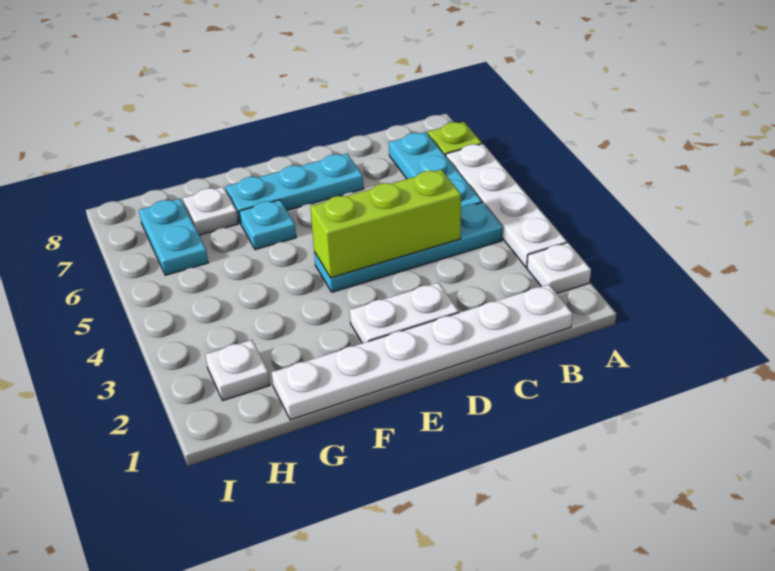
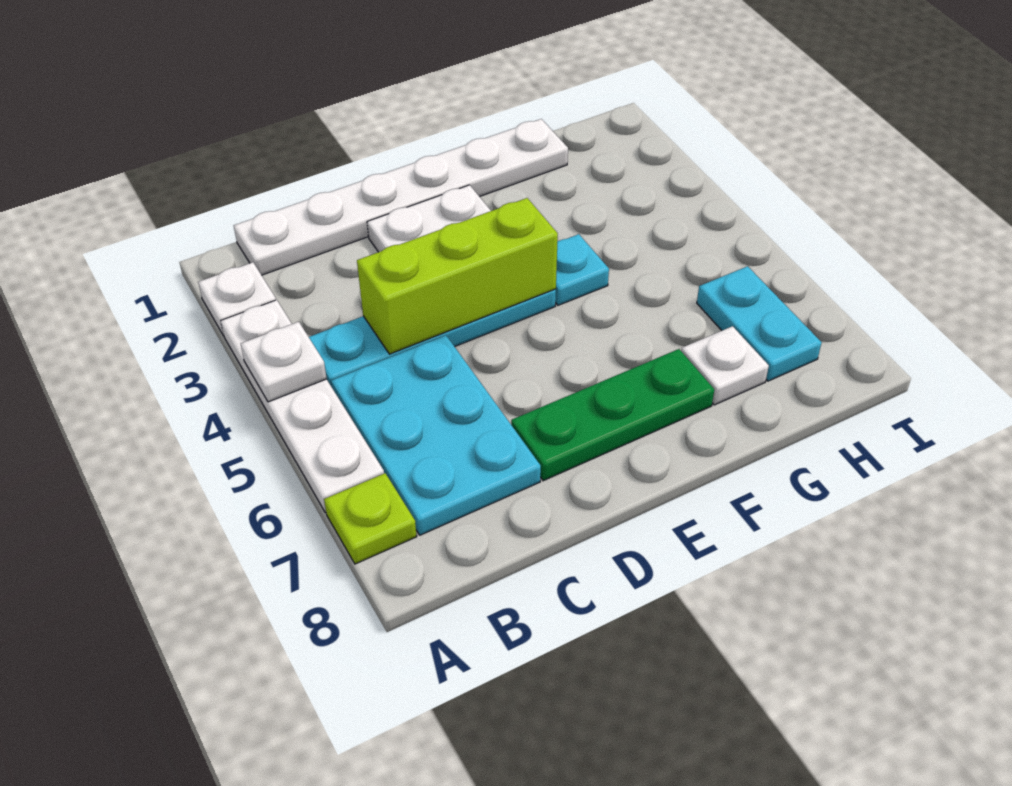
cyan plate B5:B7 level 1 -> cyan plate B5:C7 level 1
cyan plate D7:F7 level 1 -> green plate D7:F7 level 1
cyan plate F6 level 1 -> cyan plate F4 level 1
white plate H2 level 1 -> white plate A4 level 2

